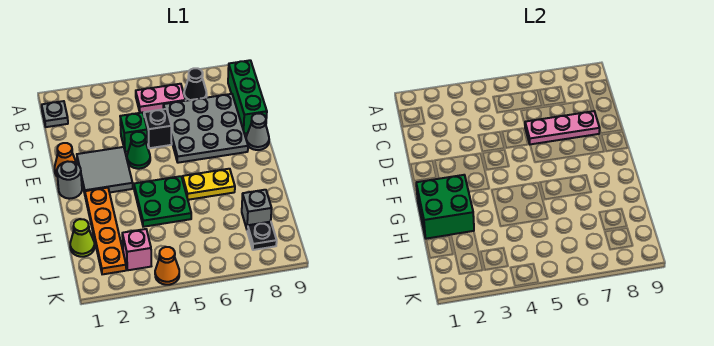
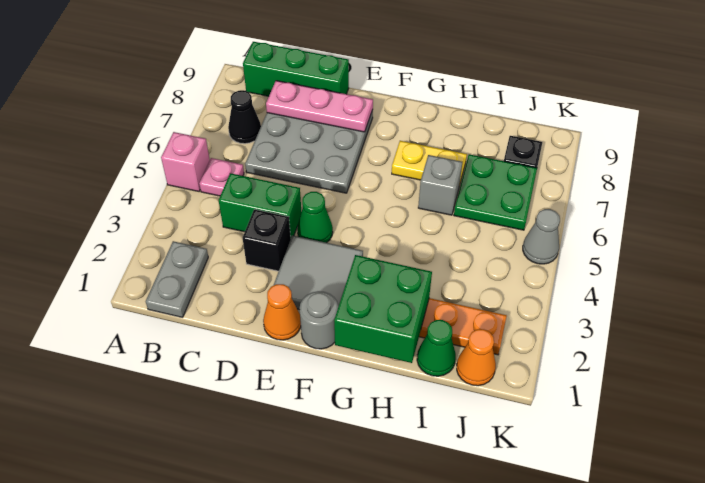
grey plate B1 level 1 -> grey plate B1:B2 level 1
pink plate B5:B6 level 1 -> pink plate B5 level 1
green brick D4 level 1 -> green brick C4:D4 level 1
black brick D5 level 1 -> black brick D3 level 1
pink plate D6:D8 level 2 -> pink plate C8:E8 level 2
grey cone E9 level 1 -> grey cone K5 level 1
green plate G4:H5 level 1 -> green plate I6:J7 level 1
yellow plate G6:G7 level 1 -> yellow plate G7:H7 level 1
lime cone I1 level 1 -> green cone I1 level 1
grey brick I8 level 1 -> grey brick H6 level 1
pink brick J3 level 1 -> pink brick A5 level 1
orange cone K4 level 1 -> orange cone J1 level 1

